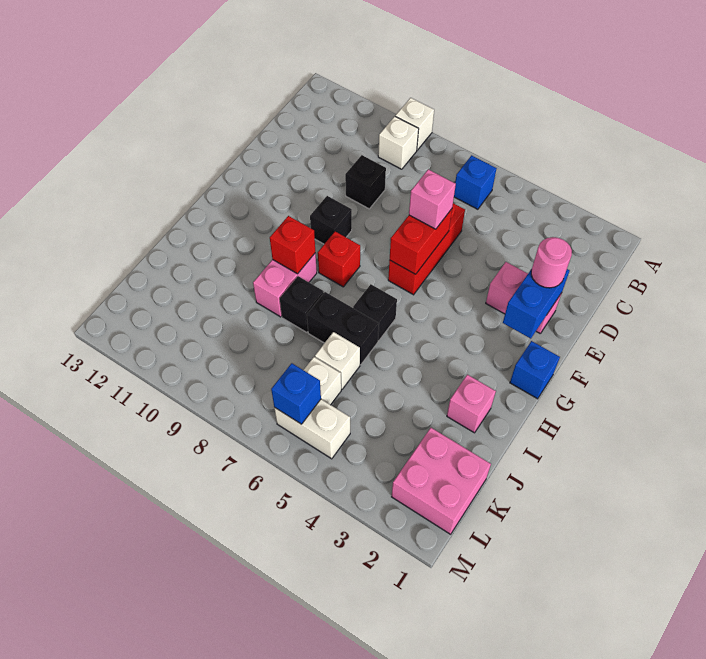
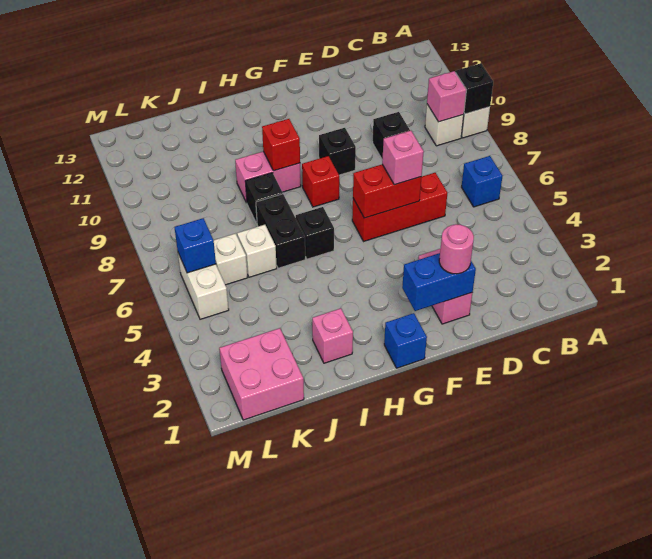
none -> black brick A9 level 2
none -> pink brick B9 level 2

